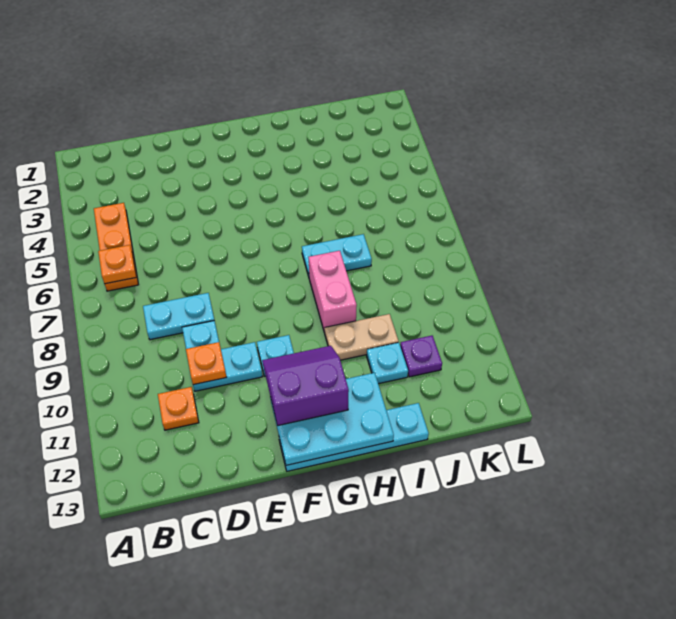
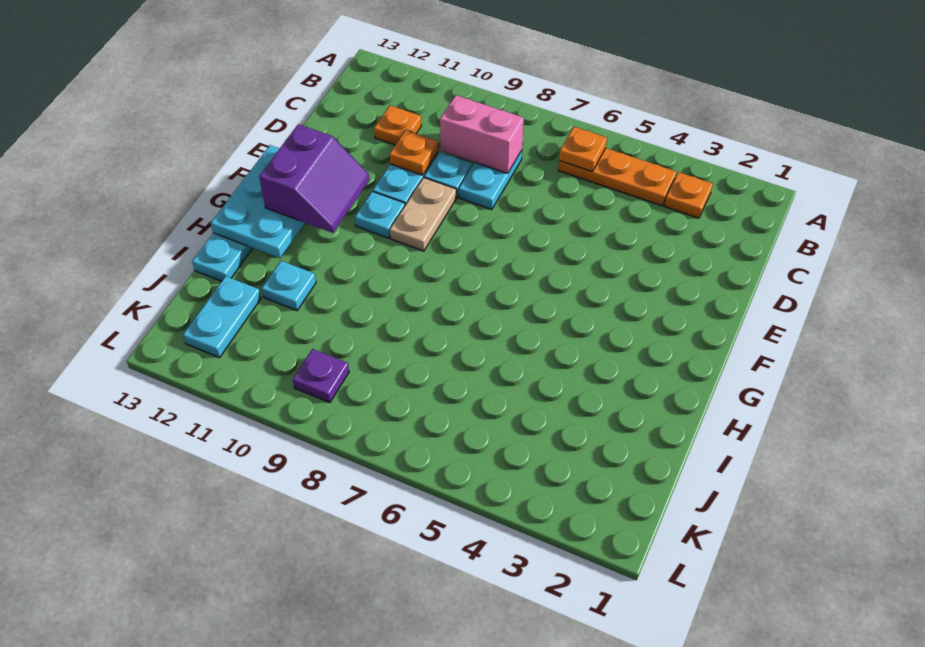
none -> orange plate B3 level 1
cyan plate H7:I7 level 1 -> cyan plate J12:K12 level 1
pink brick H8:H9 level 1 -> pink brick C8:C9 level 2
tan plate H10:I10 level 1 -> tan plate E9:F9 level 1
purple plate J11 level 1 -> purple plate K9 level 1

